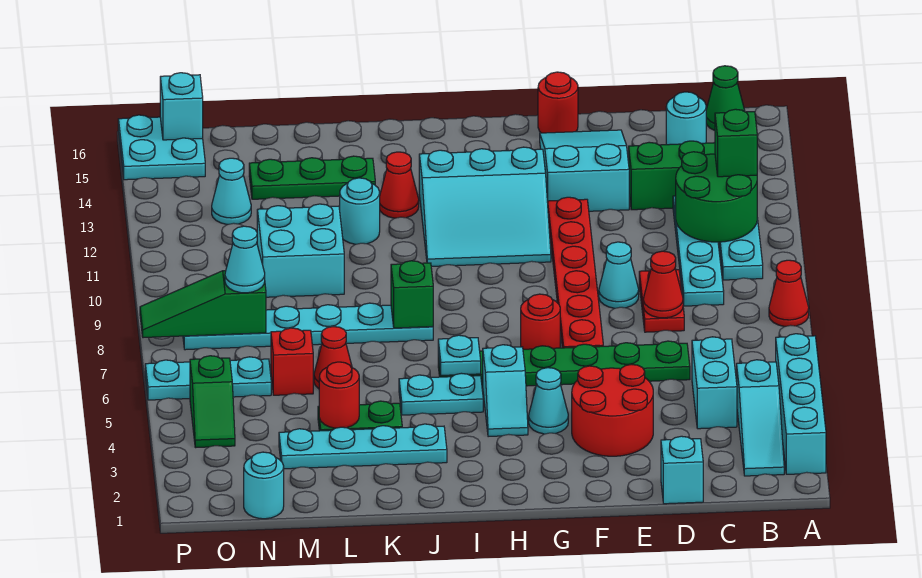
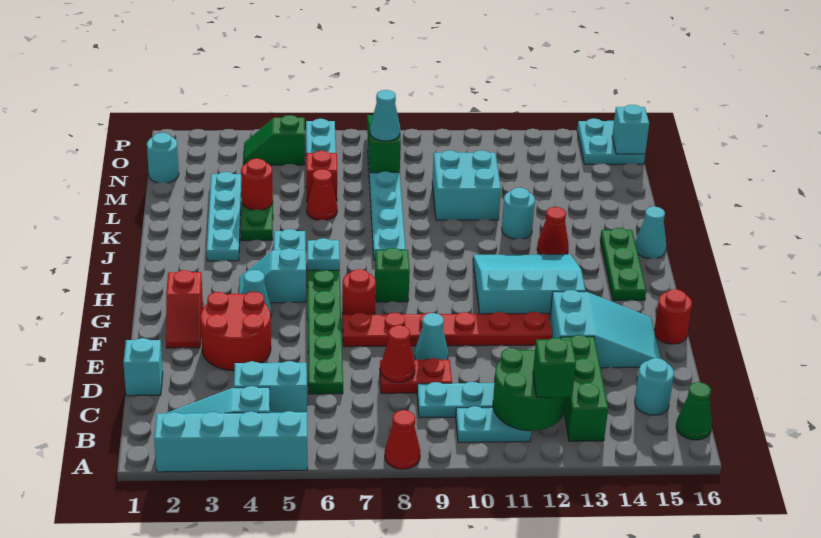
none -> red slope F2:G2 level 1 top G
cyan slope G11:I13 level 1 top 13 -> cyan slope G11:I13 level 1 top G
green brick J8 level 2 -> green brick H8 level 1
green plate K14:M14 level 1 -> green plate H15:J15 level 1
cyan cone N13 level 1 -> cyan cone J16 level 1

